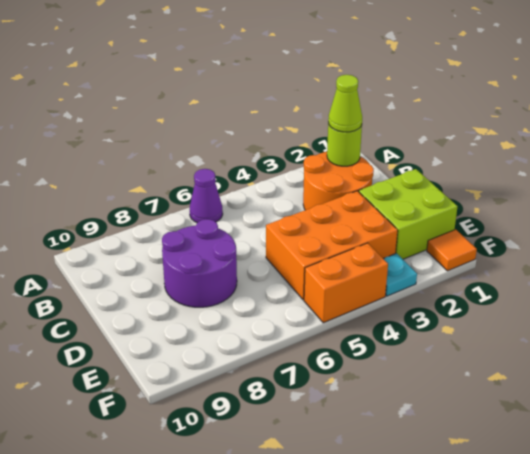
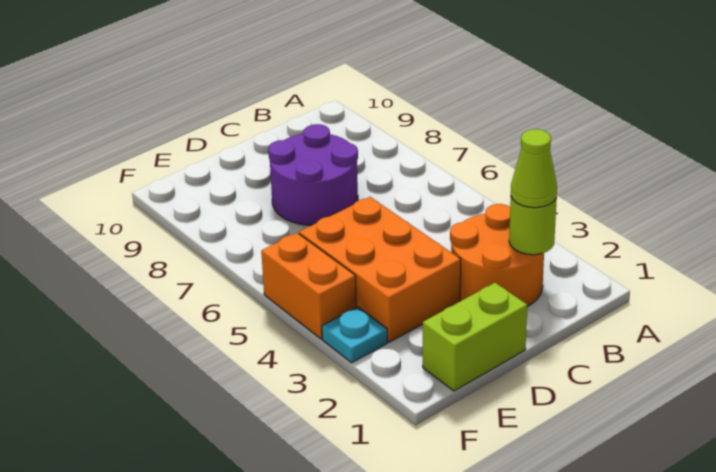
purple cone A6 level 1 -> none
lime brick D1:E2 level 1 -> lime brick D1:E1 level 1
orange tile F1 level 1 -> none

